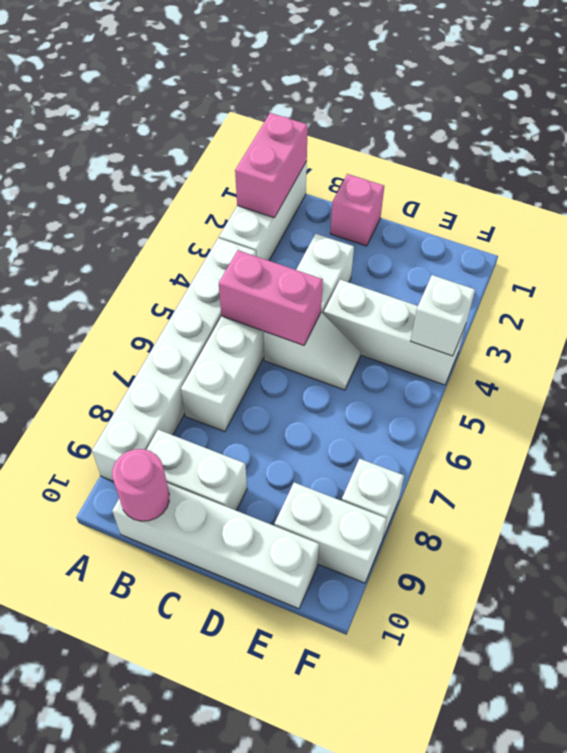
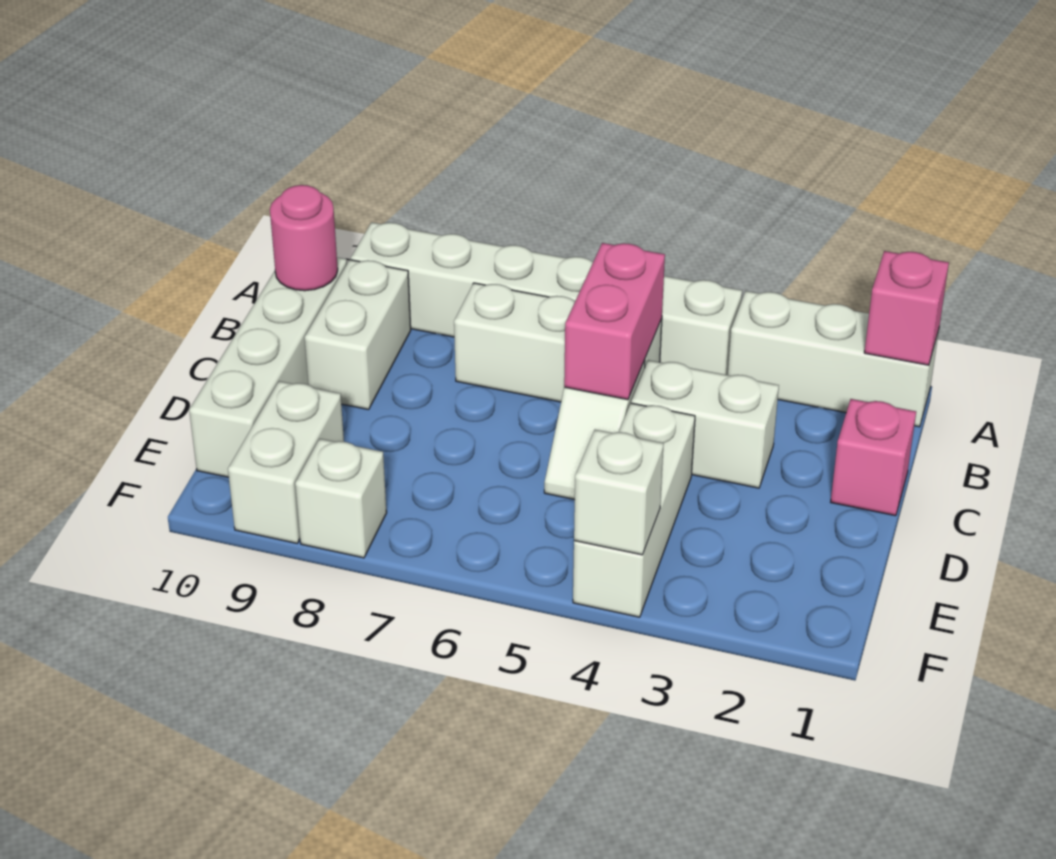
pink brick A1:A2 level 2 -> pink brick A1 level 2

